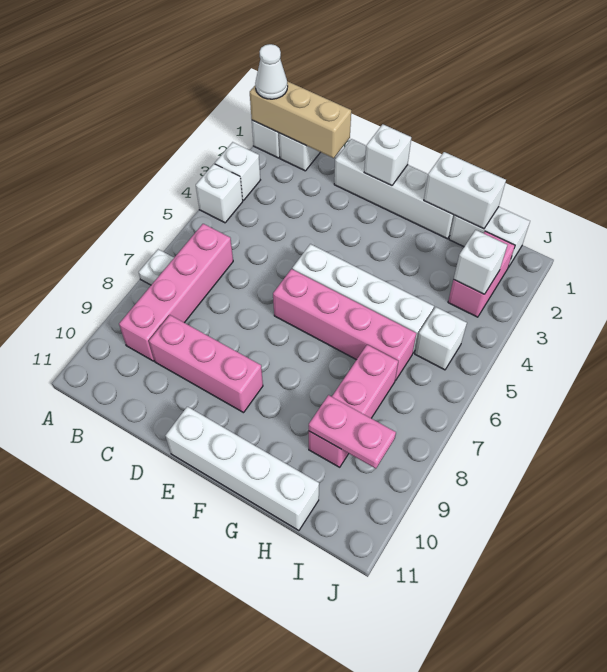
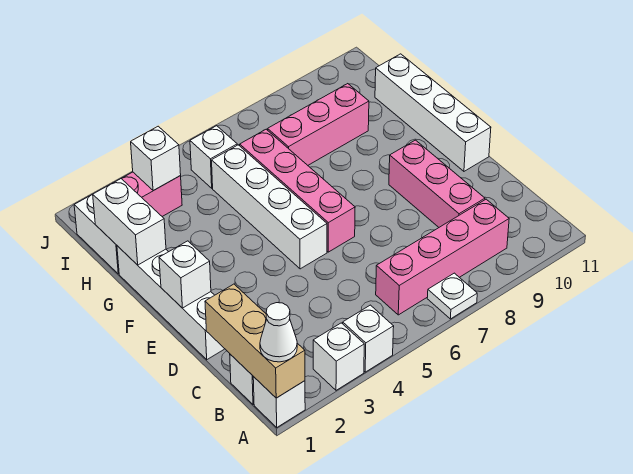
pink plate H9:I9 level 2 -> none

